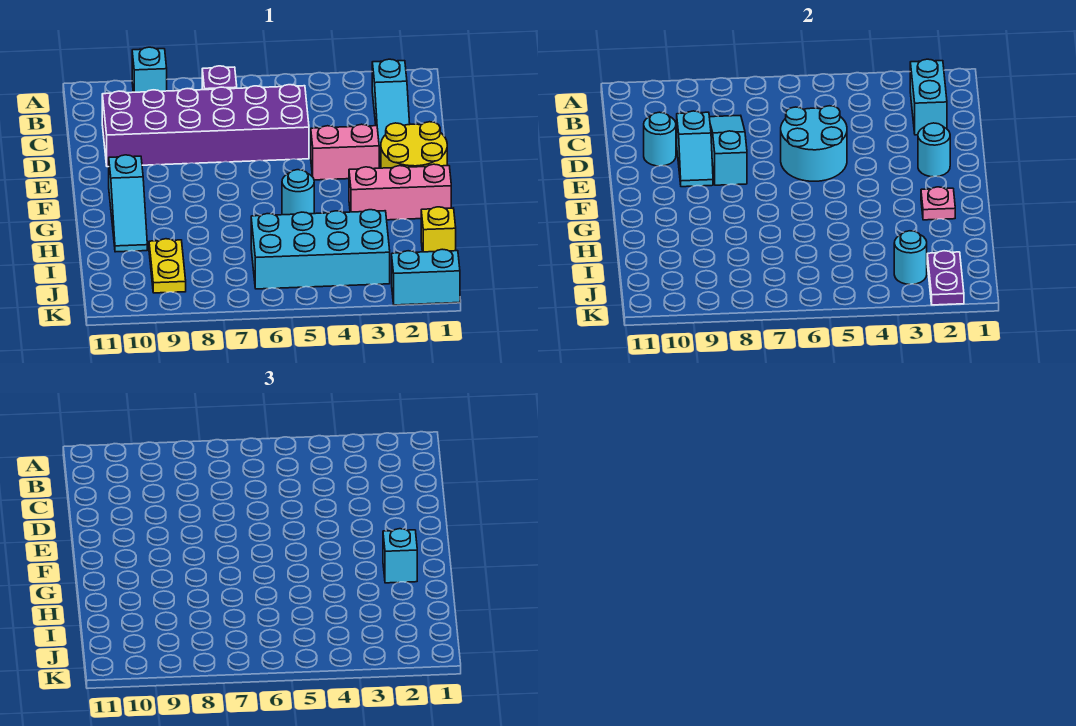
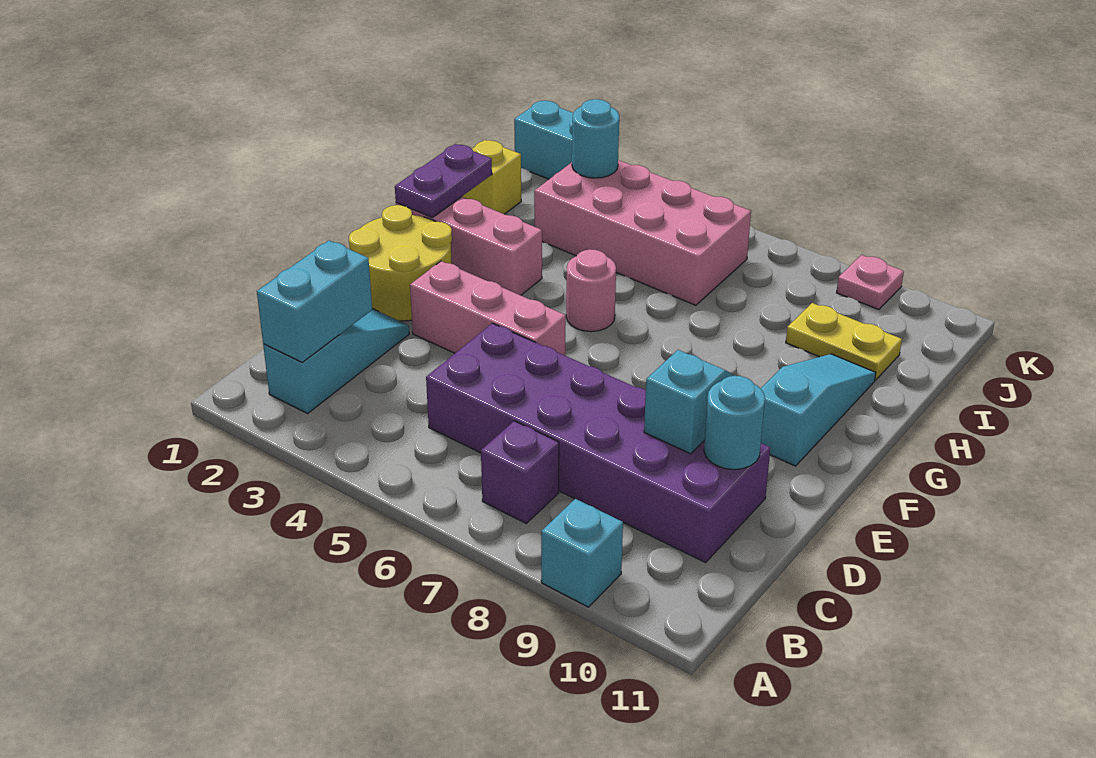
cyan slope C8:E8 level 2 top E -> none
cyan round brick D5:E6 level 2 -> none
cyan round brick E2 level 2 -> none
pink brick E3:E4 level 1 -> pink brick E3:E5 level 1
pink plate G2 level 2 -> pink plate K9 level 1
cyan brick G2 level 3 -> none
cyan round brick G5 level 1 -> pink round brick G5 level 1
cyan brick I3:J6 level 1 -> pink brick I3:J6 level 1
yellow plate I9:J9 level 1 -> yellow plate I9:I10 level 1
purple plate J2:K2 level 2 -> purple plate G1:H1 level 2

